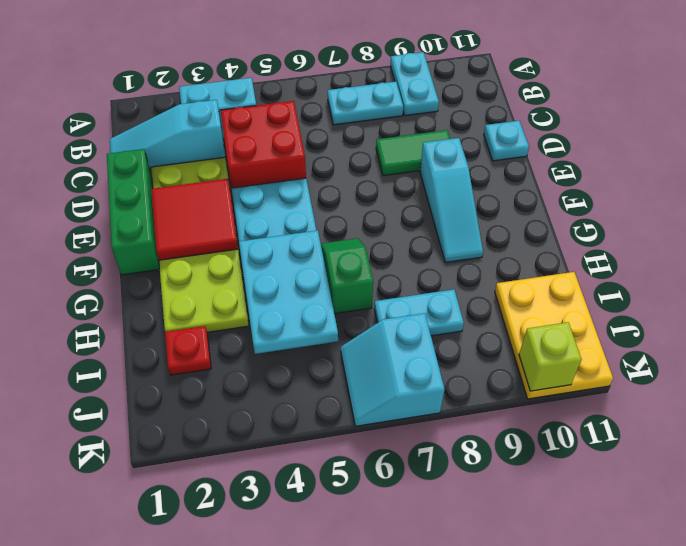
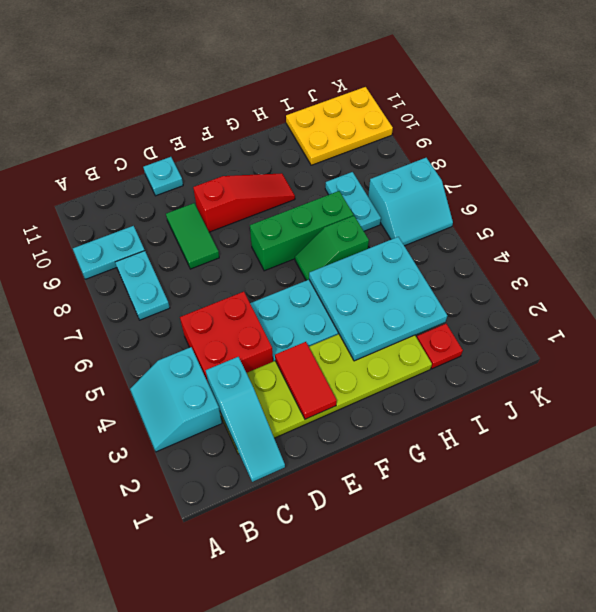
green brick D1:F1 level 1 -> green brick F7:H7 level 1
red tile E2:F3 level 2 -> red tile E2:E3 level 2
cyan slope E9:G9 level 1 top E -> red slope E9:G9 level 1 top E
cyan plate G4:I5 level 2 -> cyan plate G3:I5 level 2
lime brick K10 level 2 -> none

